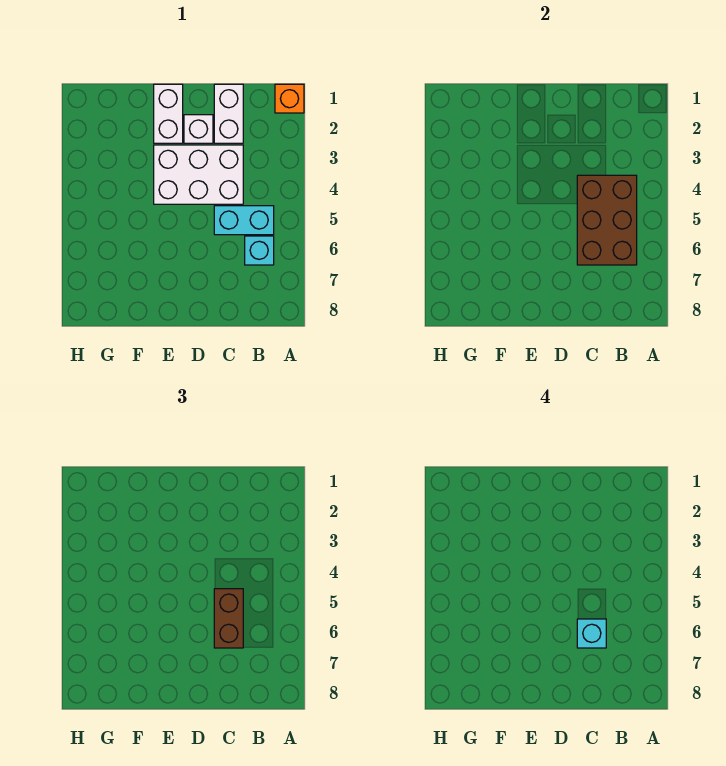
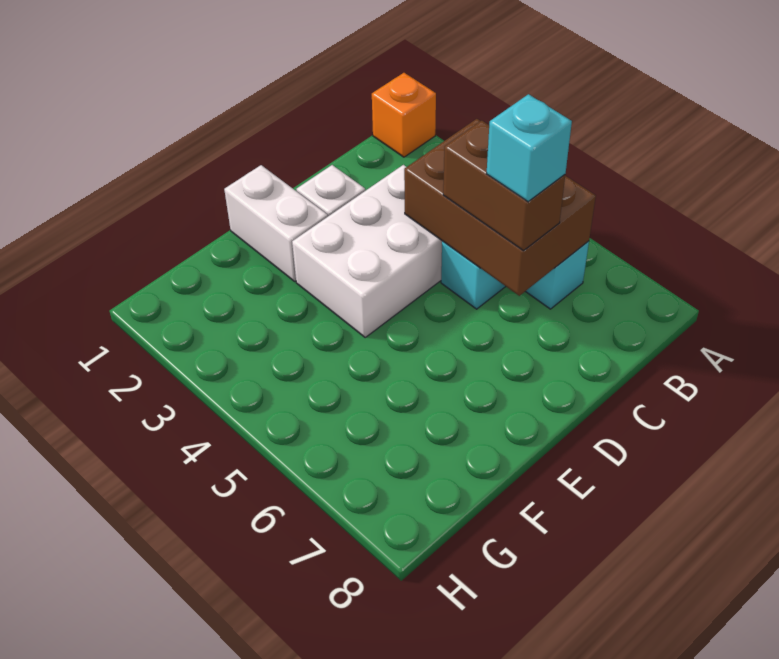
white brick C1:C2 level 1 -> none

